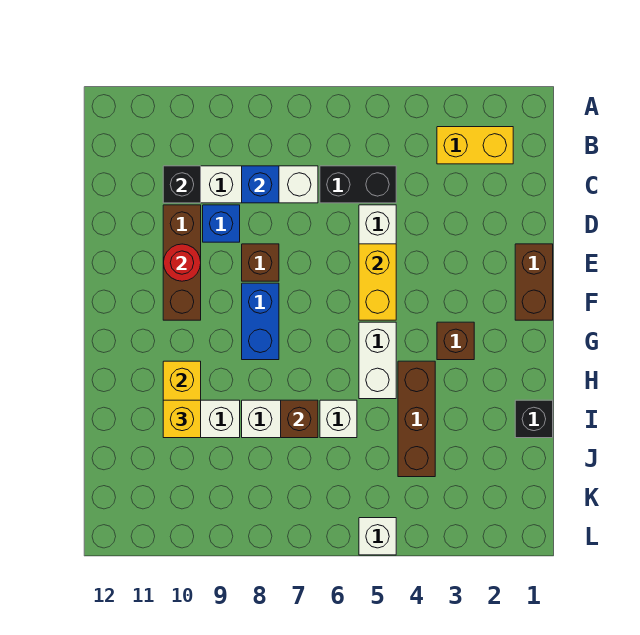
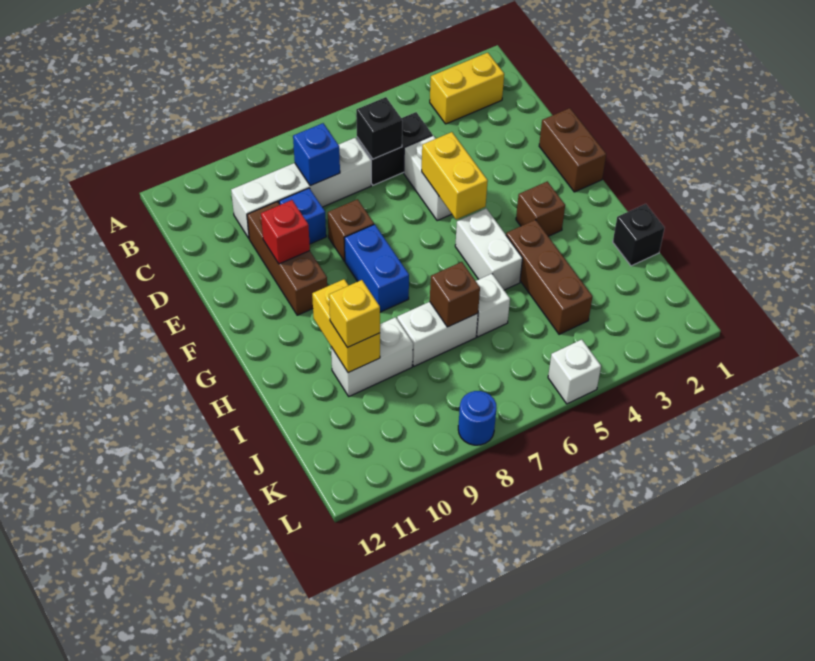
black brick C10 level 2 -> black brick C6 level 2
red round brick E10 level 2 -> red brick E10 level 2
none -> blue round brick L8 level 1

